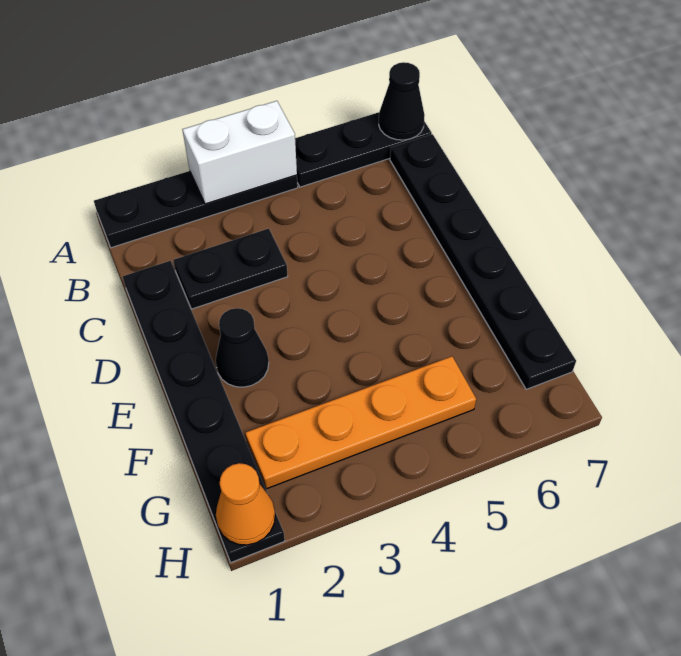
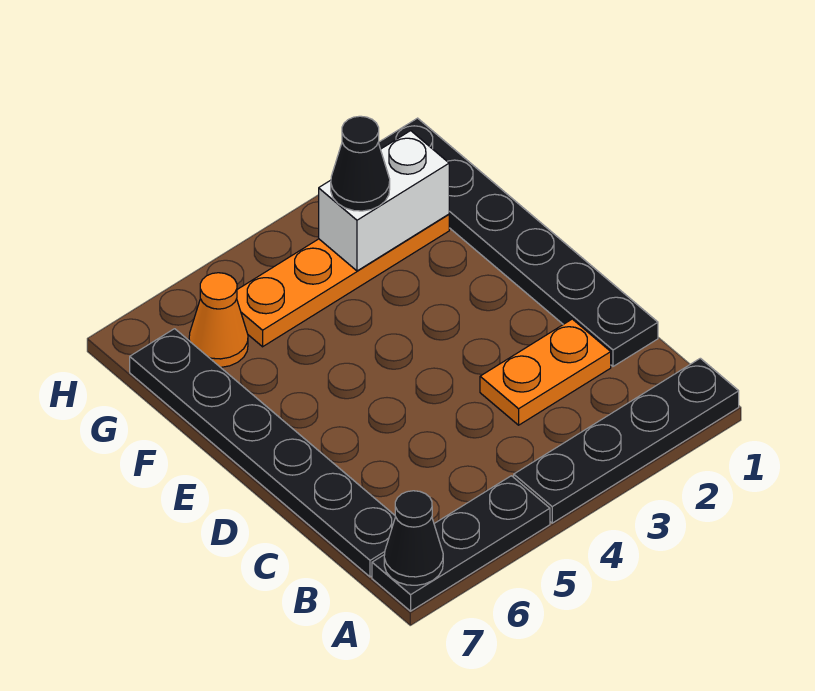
white brick A3:A4 level 2 -> white brick G2:G3 level 2
black plate C2:C3 level 1 -> orange plate C2:C3 level 1
black cone E2 level 1 -> black cone G3 level 3
orange cone H1 level 2 -> orange cone G6 level 1

